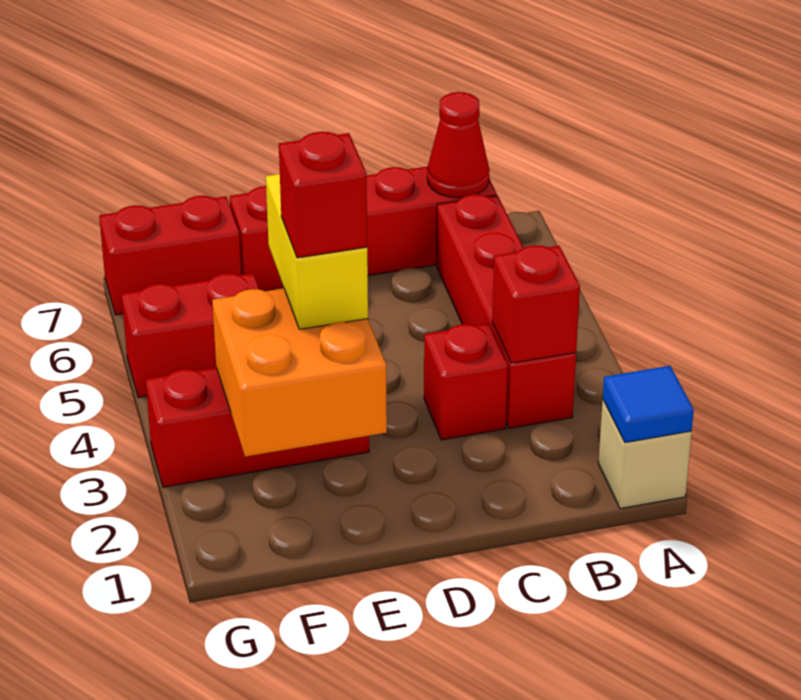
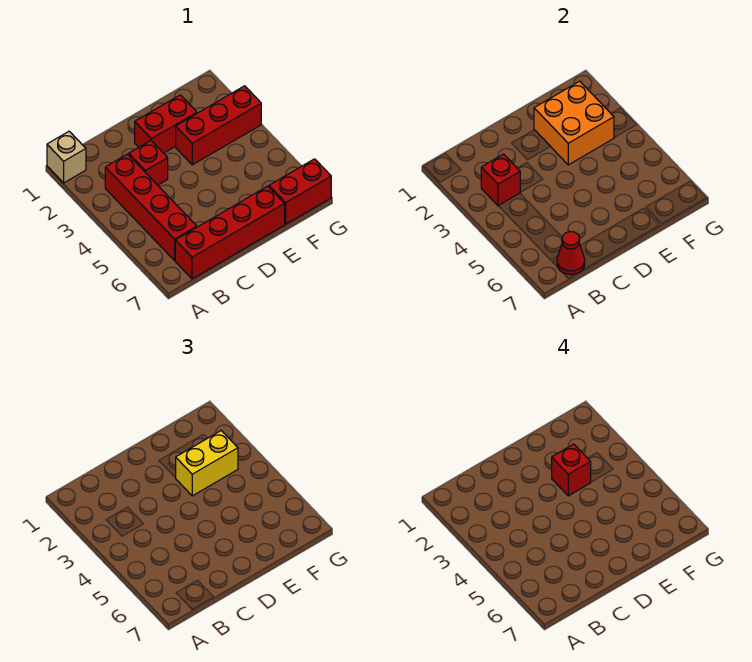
blue tile A1 level 2 -> none
yellow brick E3:E4 level 3 -> yellow brick E3:F3 level 3
red brick F5:G5 level 1 -> red brick D2:E2 level 1

